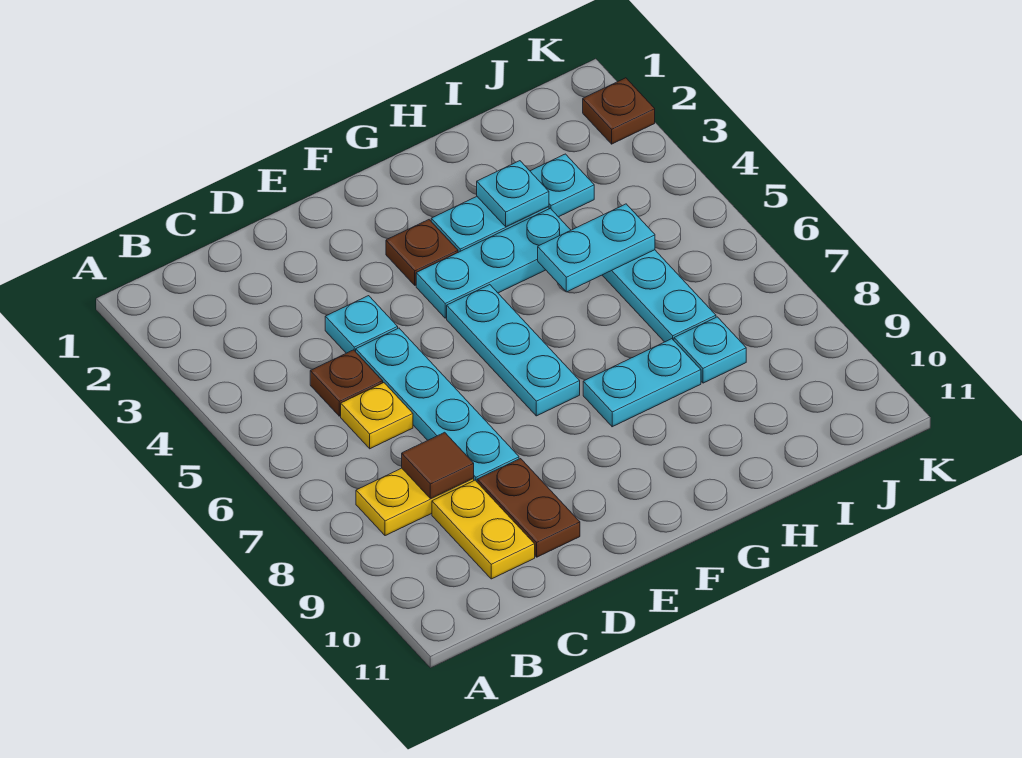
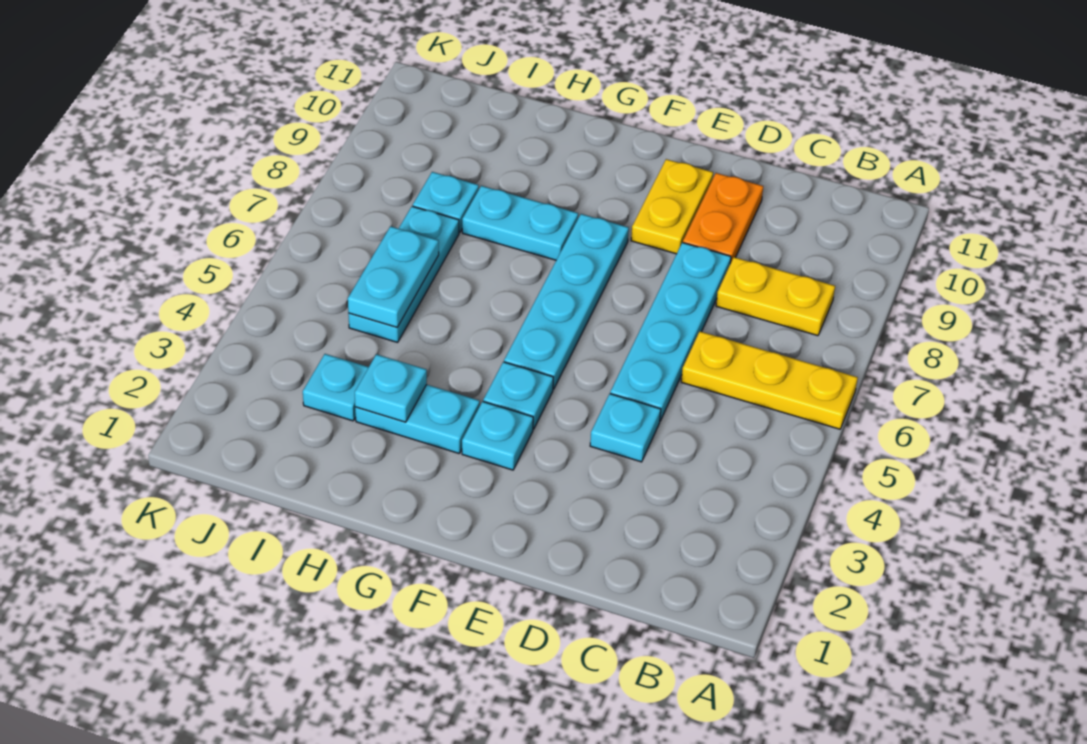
brown plate C5 level 1 -> none
yellow plate C6 level 1 -> yellow plate A6:C6 level 1
brown tile C8 level 2 -> none
yellow plate C9:C10 level 1 -> yellow plate E9:E10 level 1
brown plate D9:D10 level 1 -> orange plate D9:D10 level 1
brown plate F3 level 1 -> cyan plate F3 level 1
cyan plate F4:H4 level 1 -> cyan plate F4 level 1
cyan plate F5:F7 level 1 -> cyan plate F5:F8 level 1
cyan plate H5:I5 level 2 -> cyan plate I5:I6 level 2
brown plate K2 level 1 -> none

